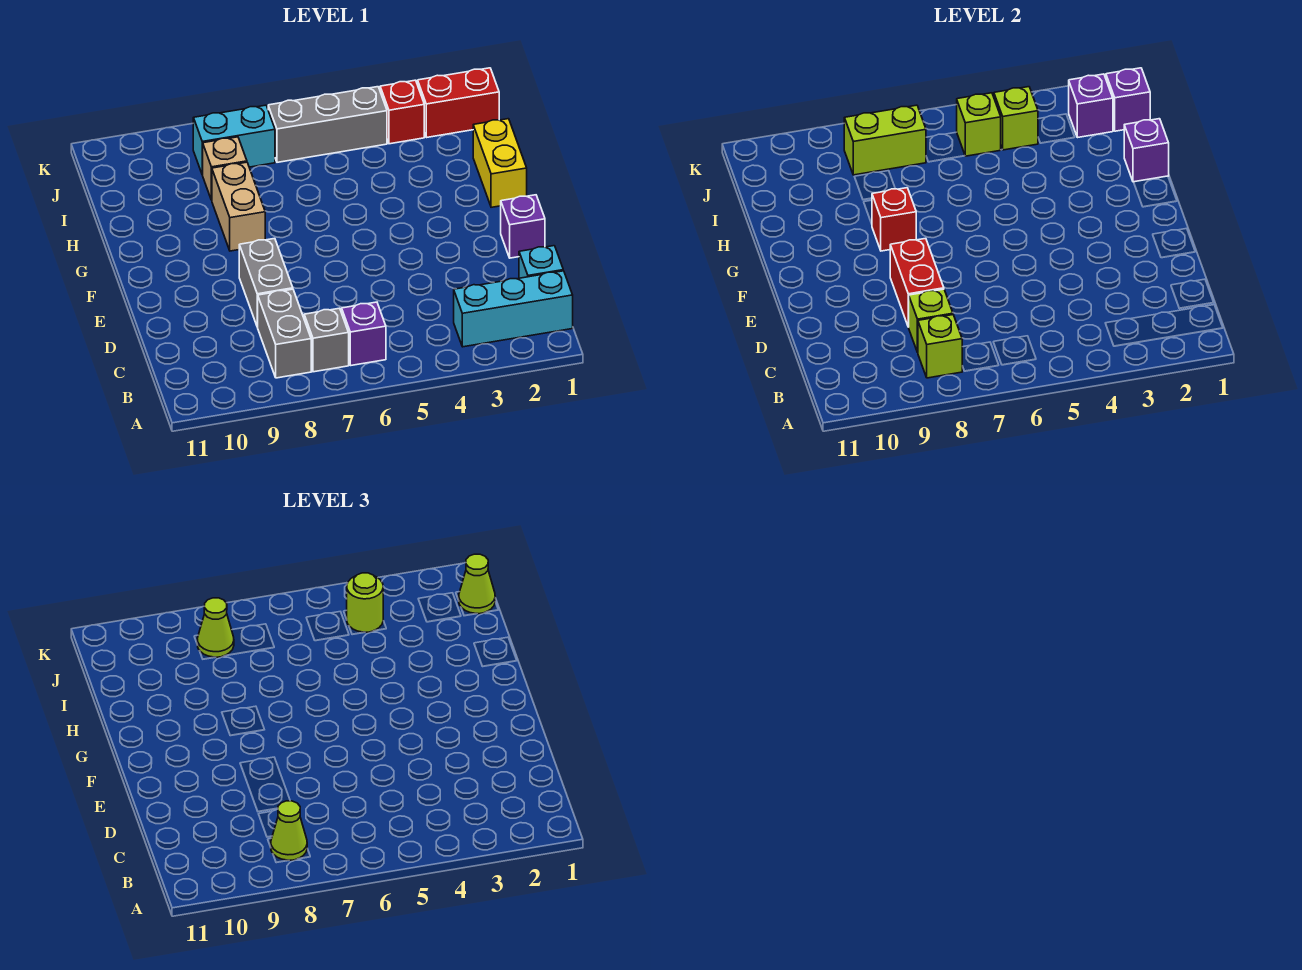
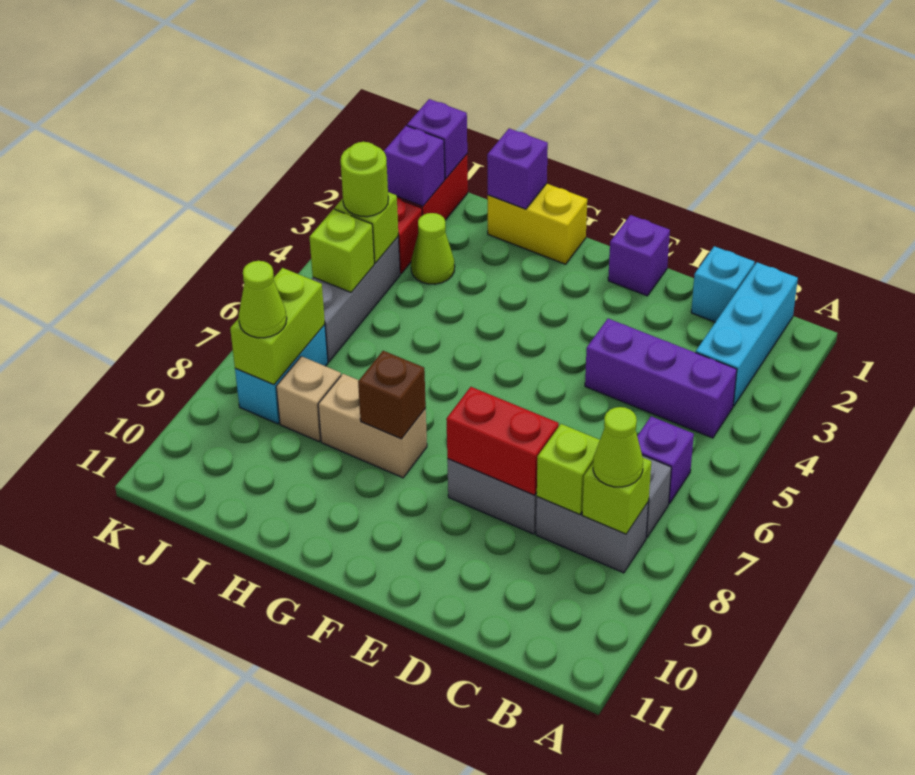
none -> purple brick B4:D4 level 1
red brick G8 level 2 -> brown brick G8 level 2
lime cone J1 level 3 -> lime cone I3 level 1

